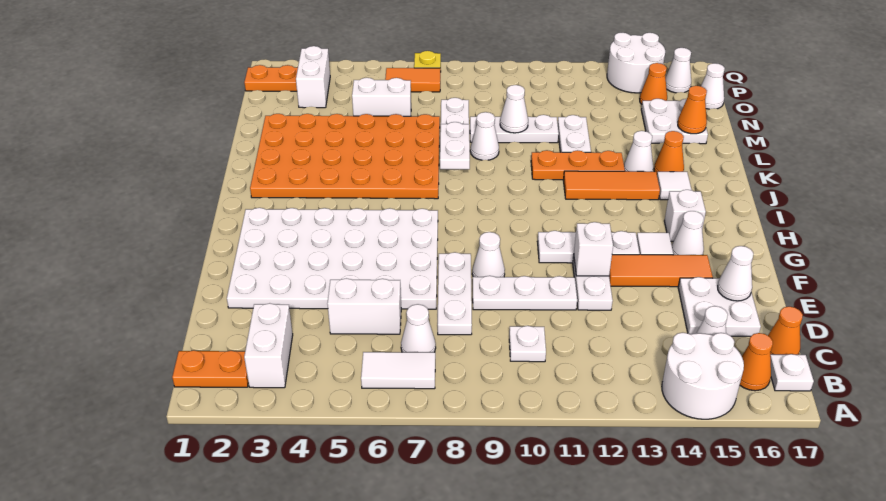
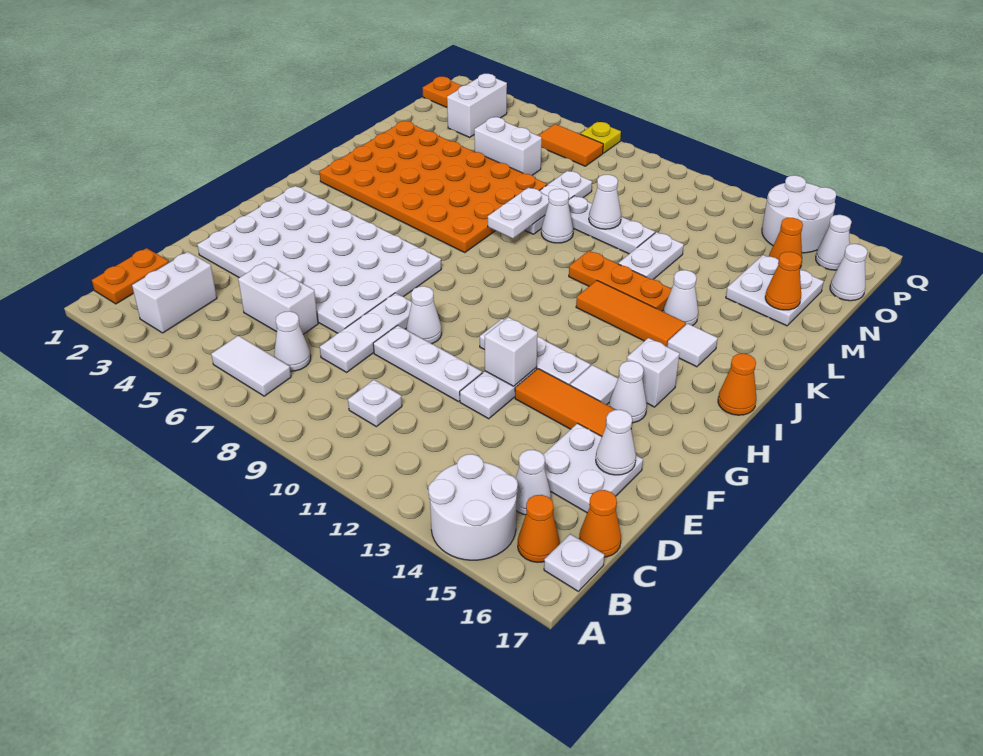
orange plate B1:B2 level 1 -> orange plate B1:C1 level 1
orange cone K15 level 1 -> orange cone I17 level 1

